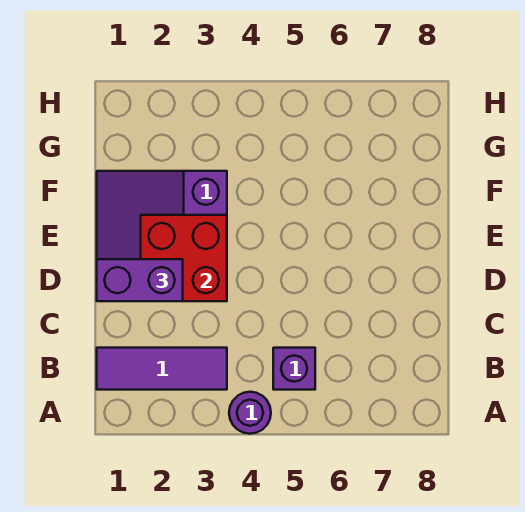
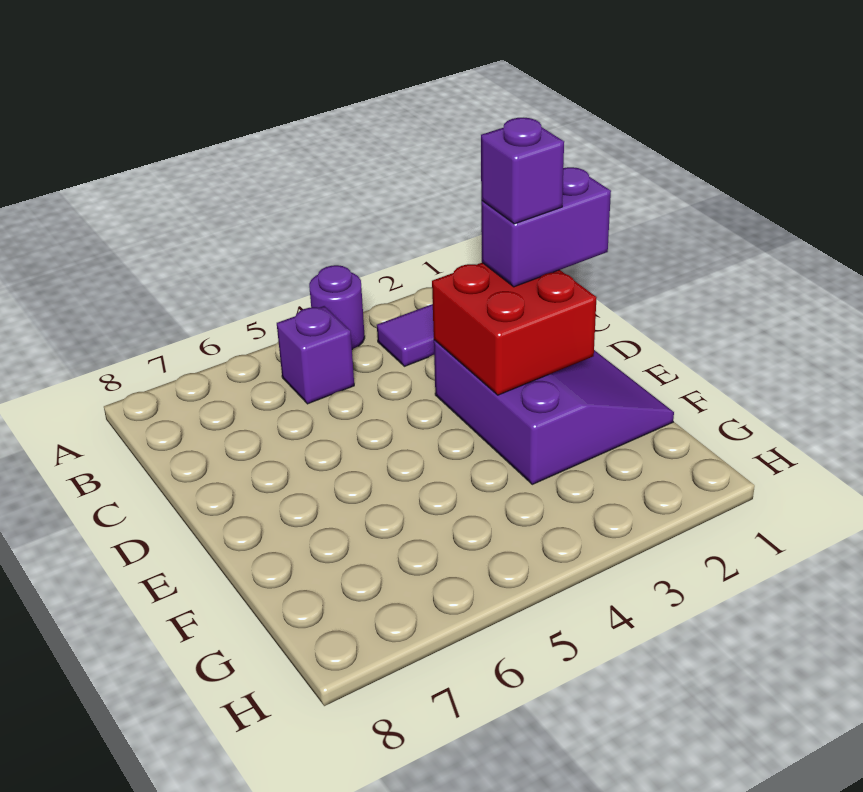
none -> purple brick D2 level 4

